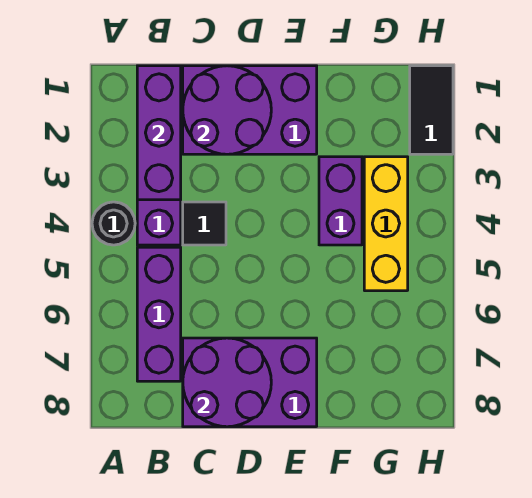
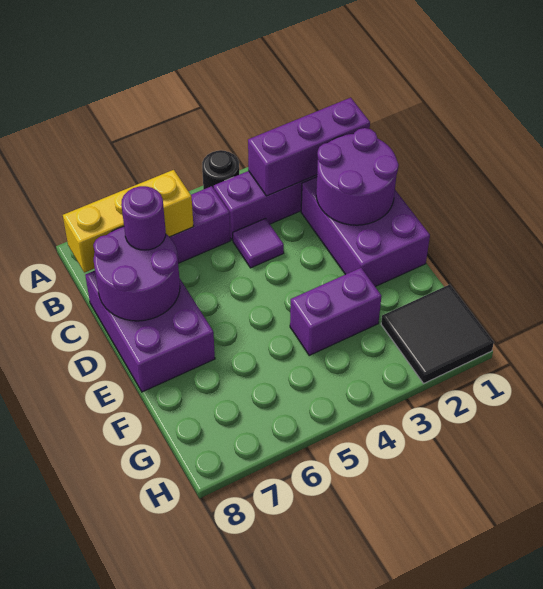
black tile C4 level 1 -> purple tile C4 level 1
none -> purple round brick C7 level 3
yellow brick G3:G5 level 1 -> yellow brick B6:B8 level 2
black tile H1:H2 level 1 -> black tile G1:H2 level 1

